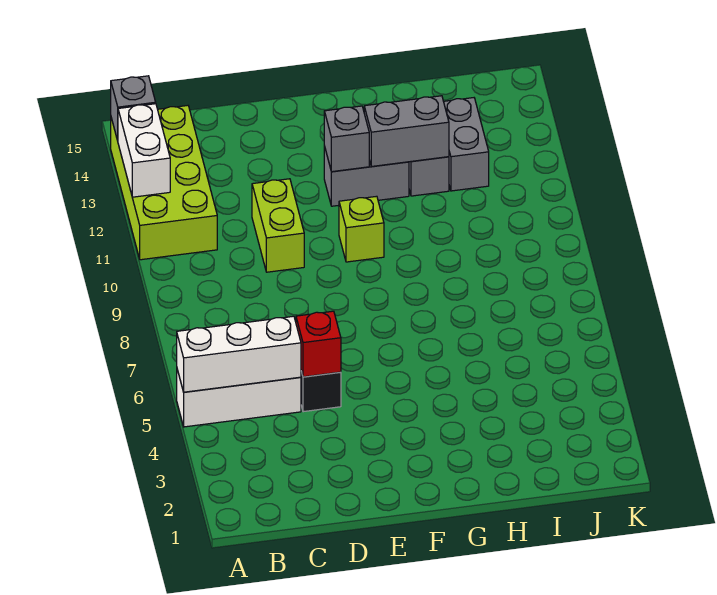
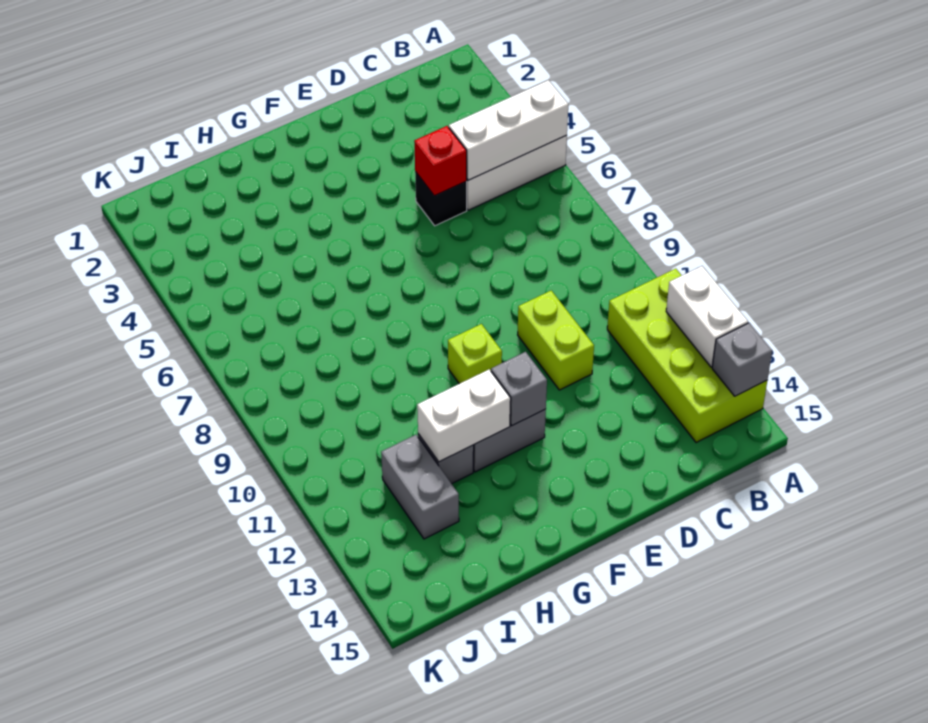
grey brick G12:H12 level 2 -> white brick G12:H12 level 2

